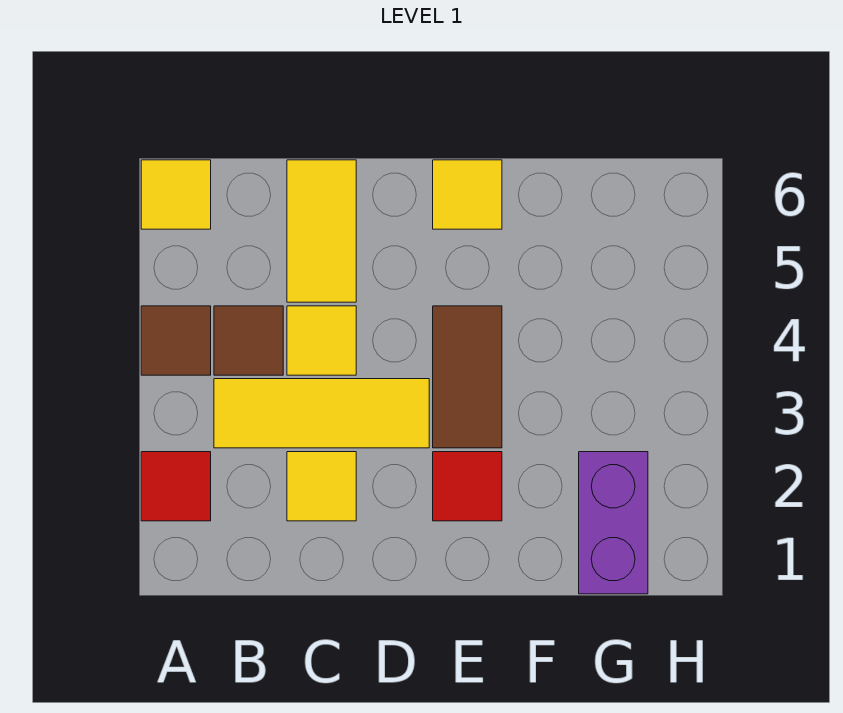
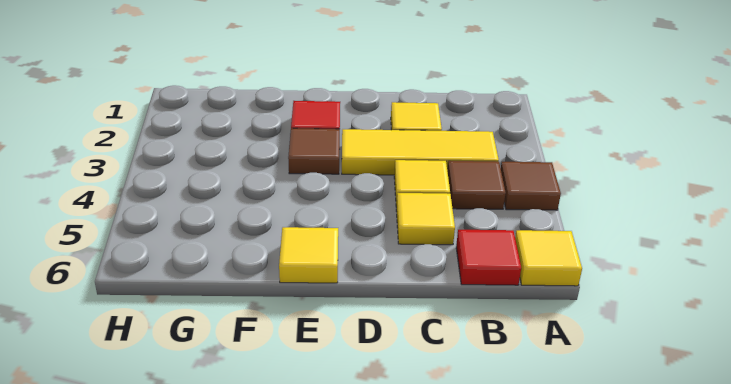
red tile A2 level 1 -> red tile B6 level 1
yellow tile C5:C6 level 1 -> yellow tile C5 level 1
brown tile E3:E4 level 1 -> brown tile E3 level 1
purple brick G1:G2 level 1 -> none

